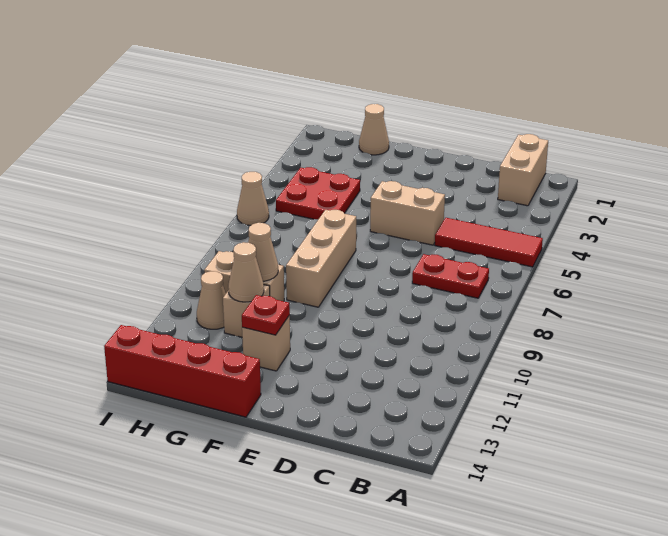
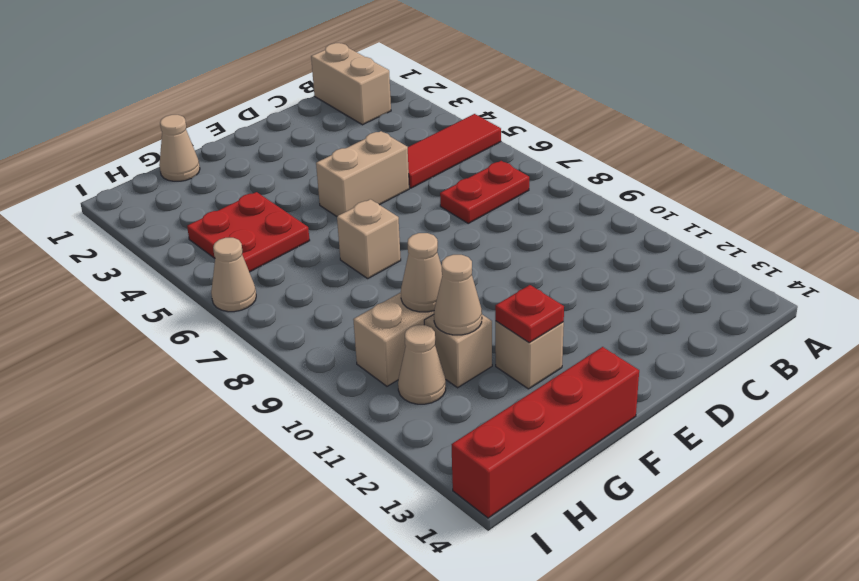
tan brick F7:F9 level 1 -> tan brick F7 level 1

